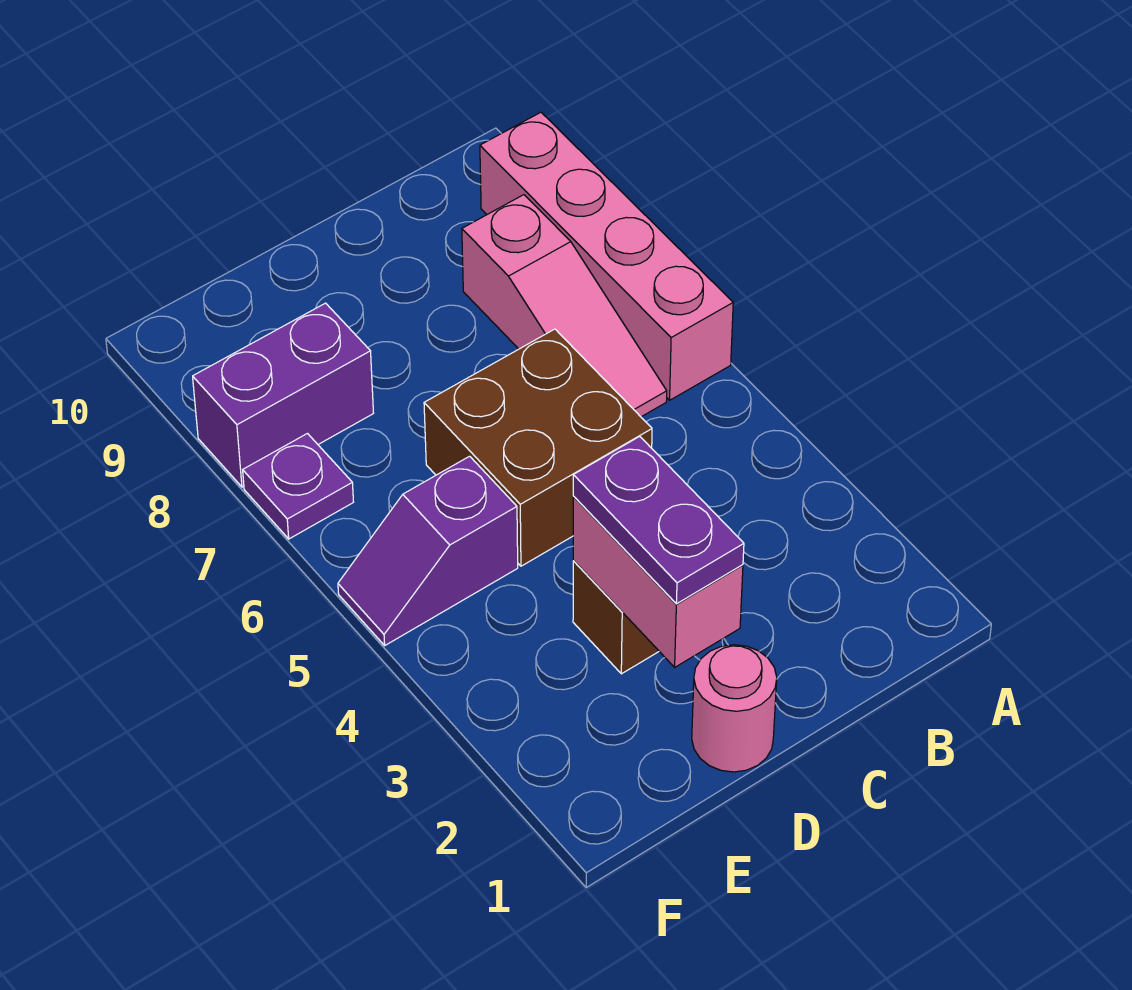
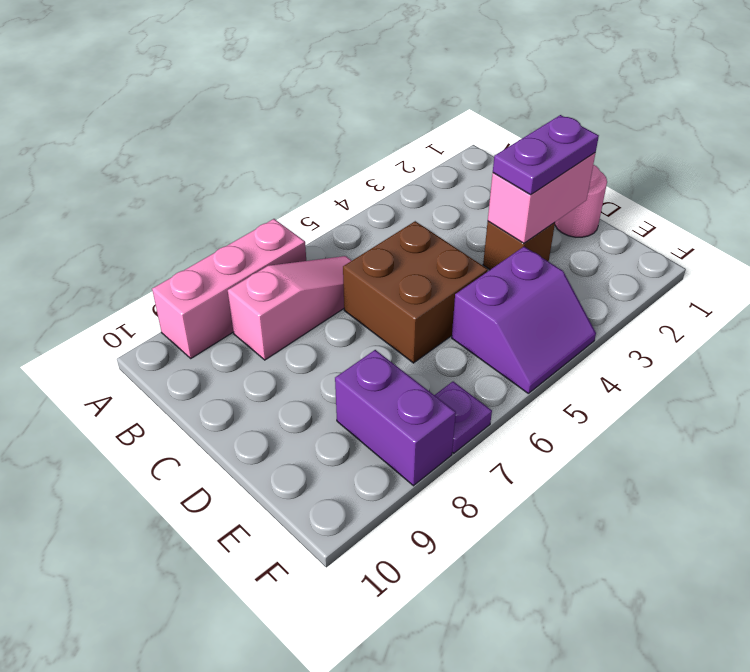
pink brick A6:A9 level 1 -> pink brick A7:A9 level 1
purple slope E5:F5 level 1 top E -> purple slope E4:F5 level 1 top E

